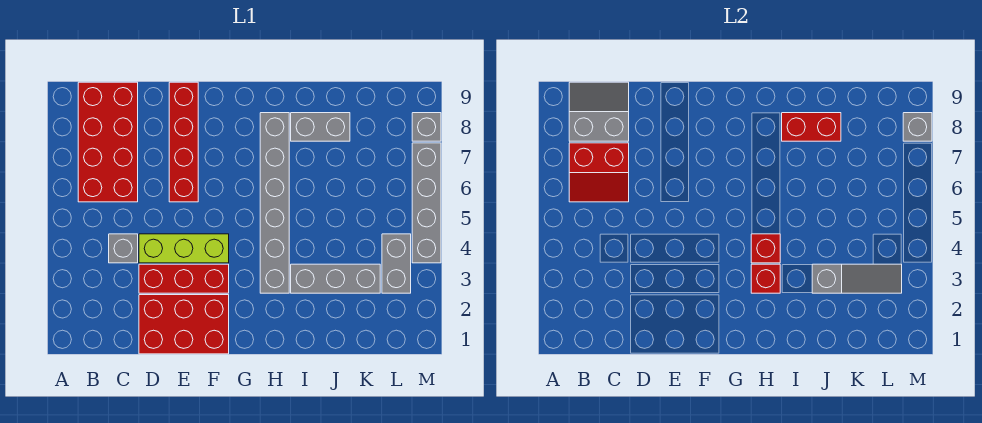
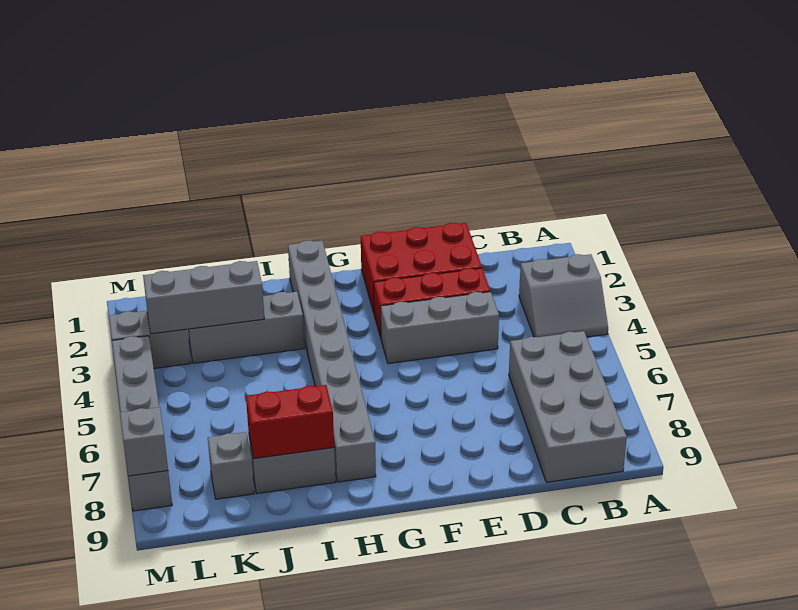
red brick B6:C9 level 1 -> grey brick B6:C9 level 1
red slope B6:C7 level 2 top 7 -> none
grey slope B8:C9 level 2 top 8 -> grey slope A3:B4 level 1 top 3
grey brick C4 level 1 -> grey brick K8 level 1
lime brick D4:F4 level 1 -> grey brick D4:F4 level 1
red brick E6:E9 level 1 -> none
grey brick H3:H8 level 1 -> grey brick H1:H8 level 1
red brick H3 level 2 -> none
red brick H4 level 2 -> none
grey slope J3:L3 level 2 top J -> grey brick J3:L3 level 2
grey brick L3:L4 level 1 -> grey brick L3:M3 level 1

